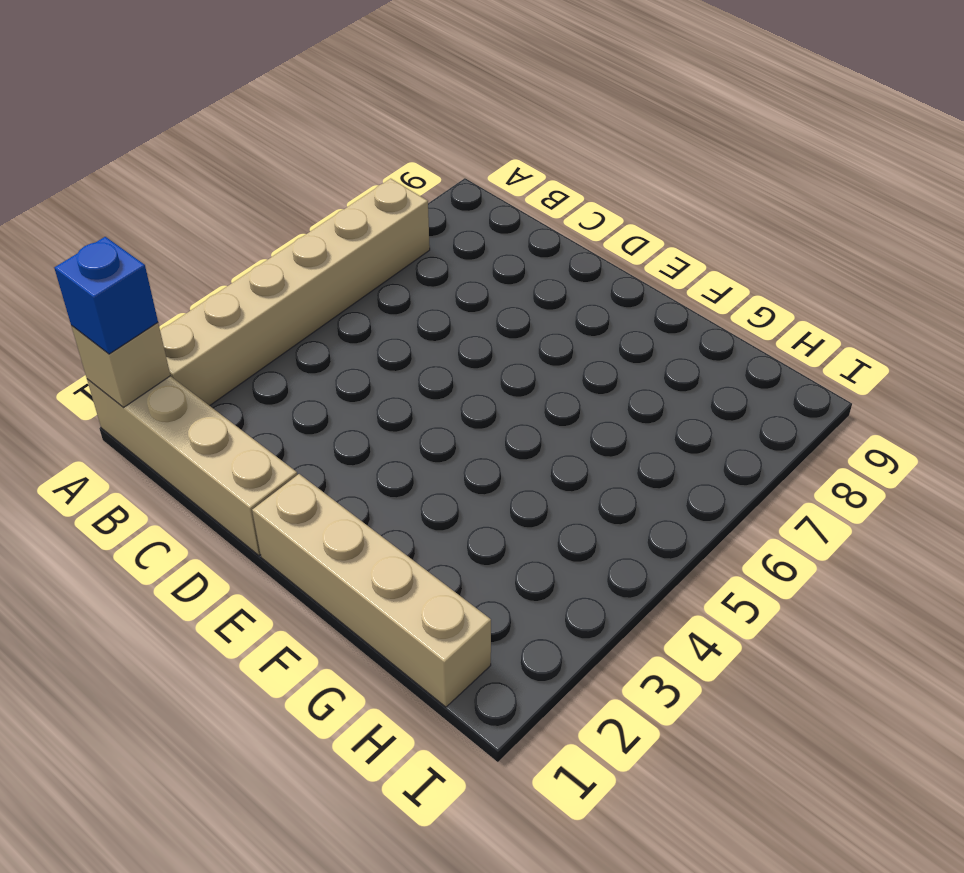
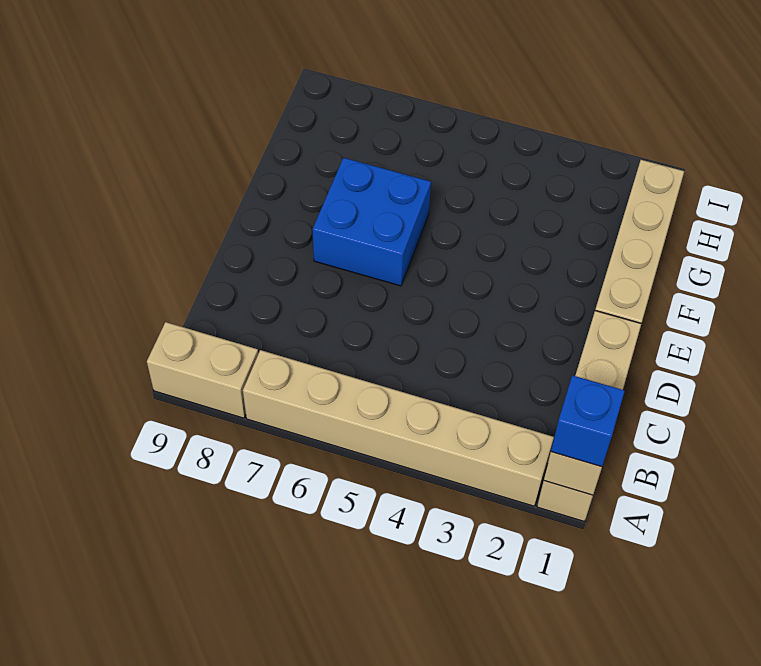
none -> tan brick A8:A9 level 1
none -> blue brick E6:F7 level 1

